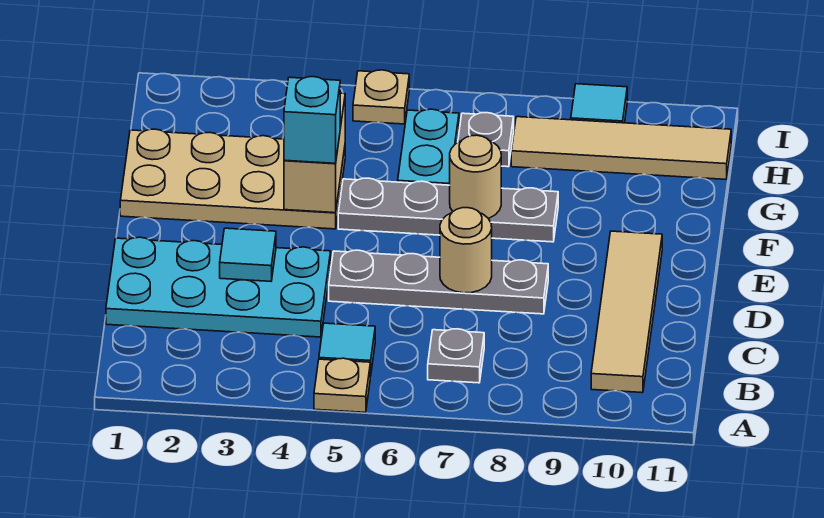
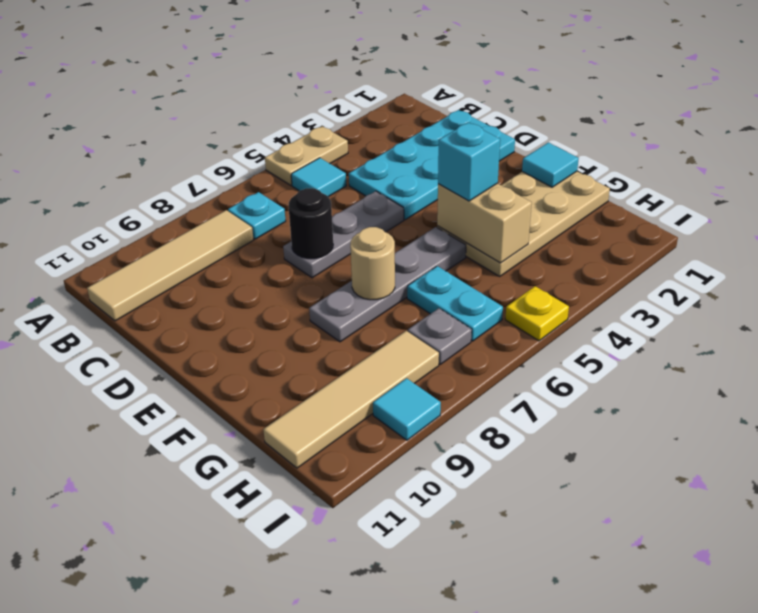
tan plate A5 level 1 -> tan plate A4:A5 level 1
grey plate B7 level 1 -> cyan plate B7 level 1
tan tile B10:E10 level 1 -> tan tile B8:B11 level 1
cyan tile D3 level 2 -> cyan tile F1 level 2
grey plate D5:D8 level 1 -> grey plate D5:D7 level 1
tan round brick D7 level 2 -> black round brick D7 level 2
tan plate I5 level 1 -> yellow plate I5 level 1

